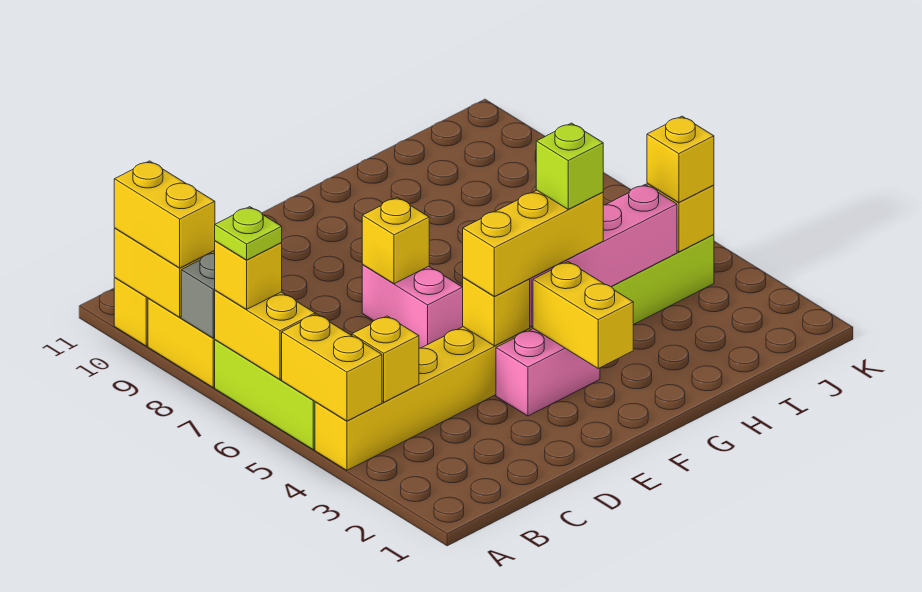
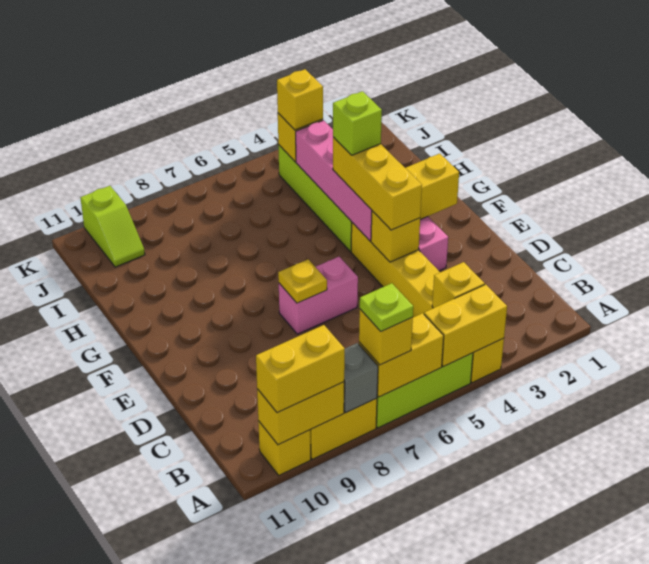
yellow brick E7 level 2 -> yellow plate E7 level 2
none -> lime slope J10:K10 level 1 top K

